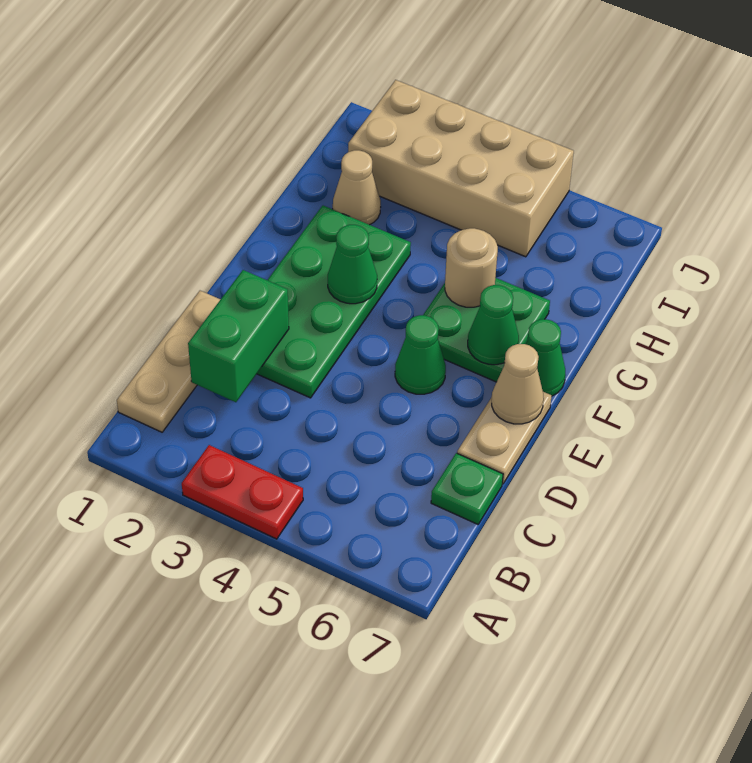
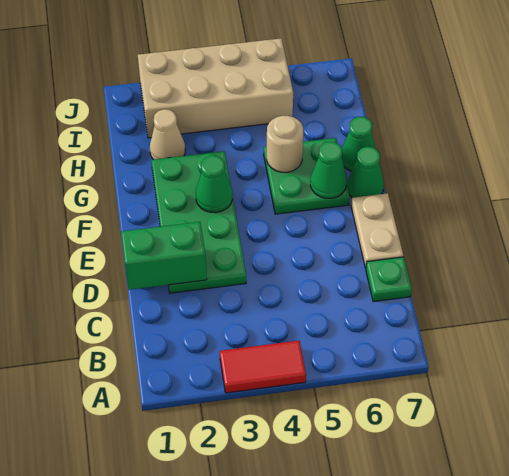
red plate A3:A4 level 1 -> red tile A3:A4 level 1
tan plate B1:D1 level 1 -> none
green brick C2:D2 level 2 -> green brick D1:D2 level 2
green cone E5 level 1 -> green cone G7 level 1
tan cone E7 level 2 -> none

